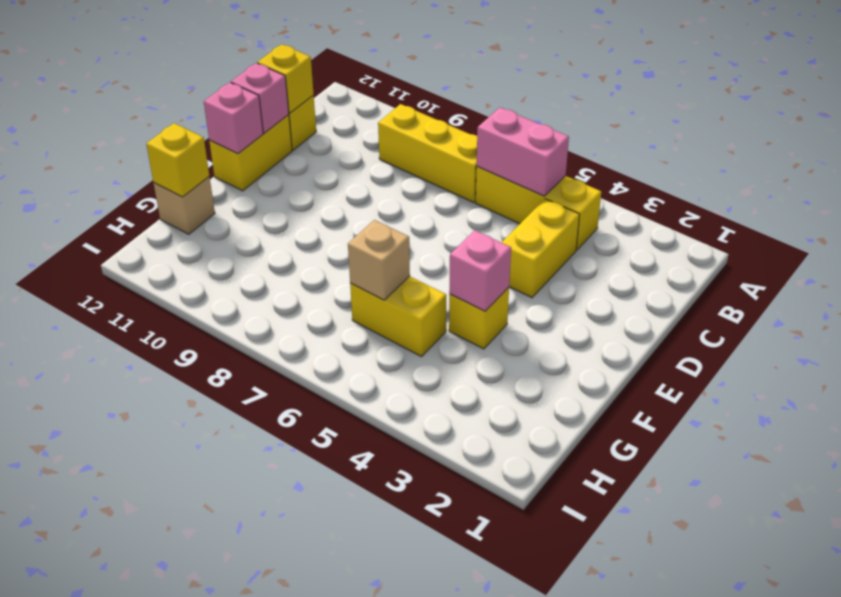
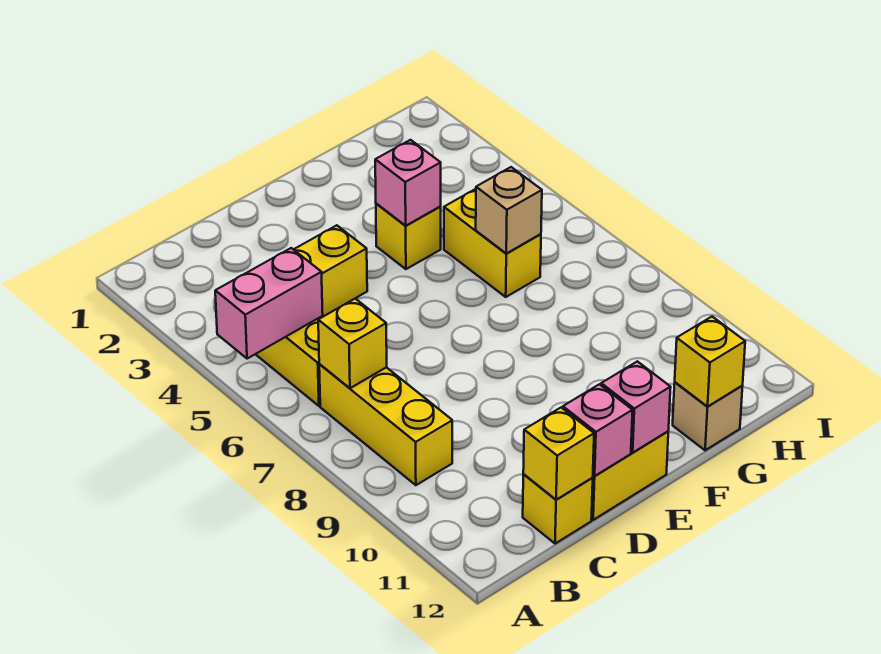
pink brick B5:B6 level 2 -> pink brick A5:B5 level 2
none -> yellow brick B7 level 2

